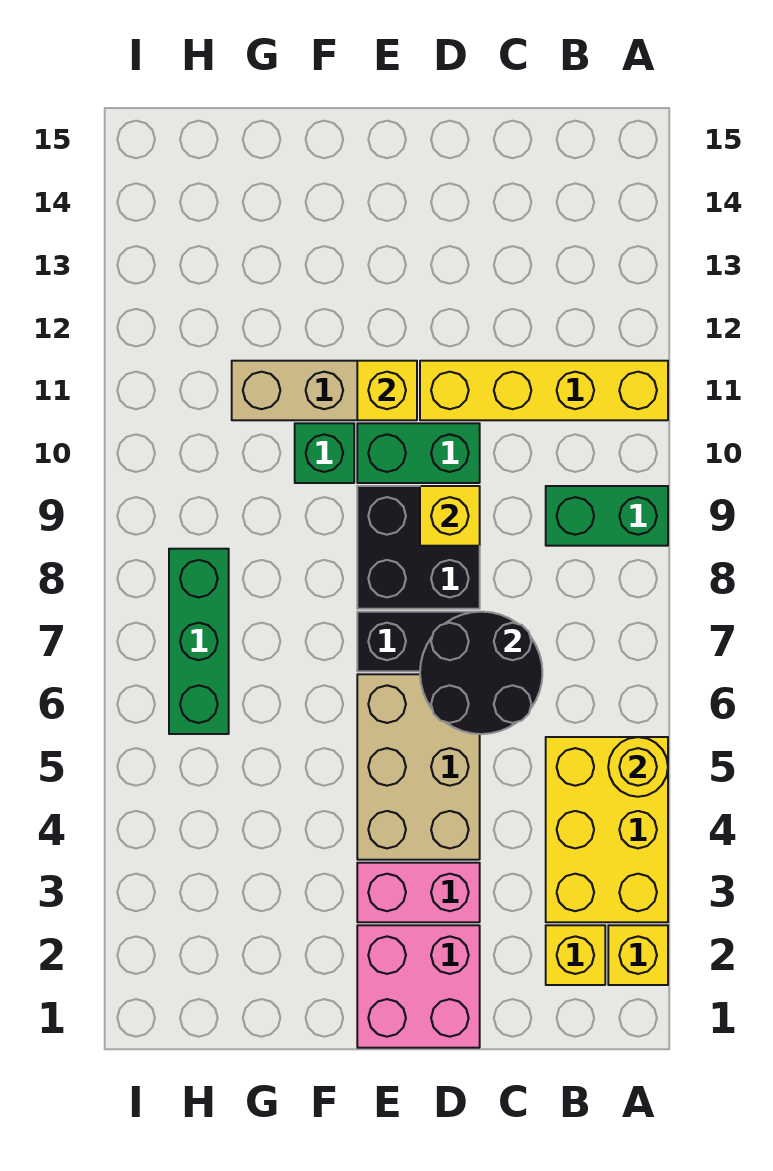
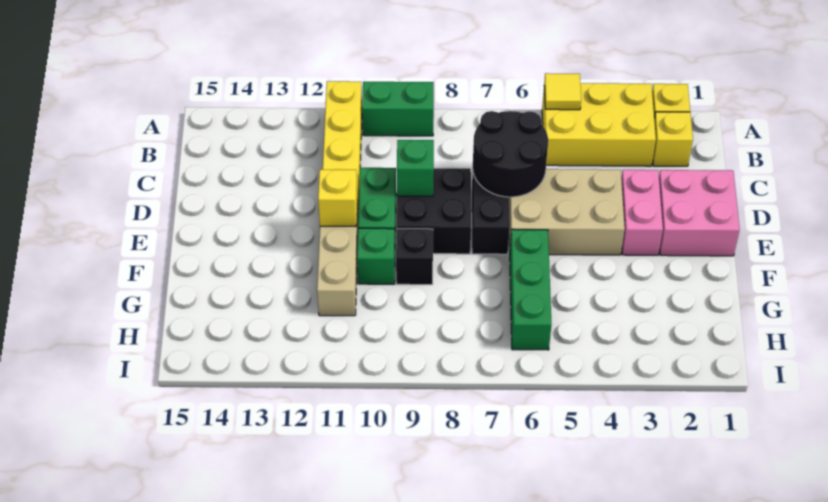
yellow round brick A5 level 2 -> yellow tile A5 level 2
green brick A9:B9 level 1 -> green brick A9:A10 level 1
yellow brick D9 level 2 -> green brick D9 level 2
none -> black brick F9 level 1
green brick H6:H8 level 1 -> green brick F6:H6 level 1

